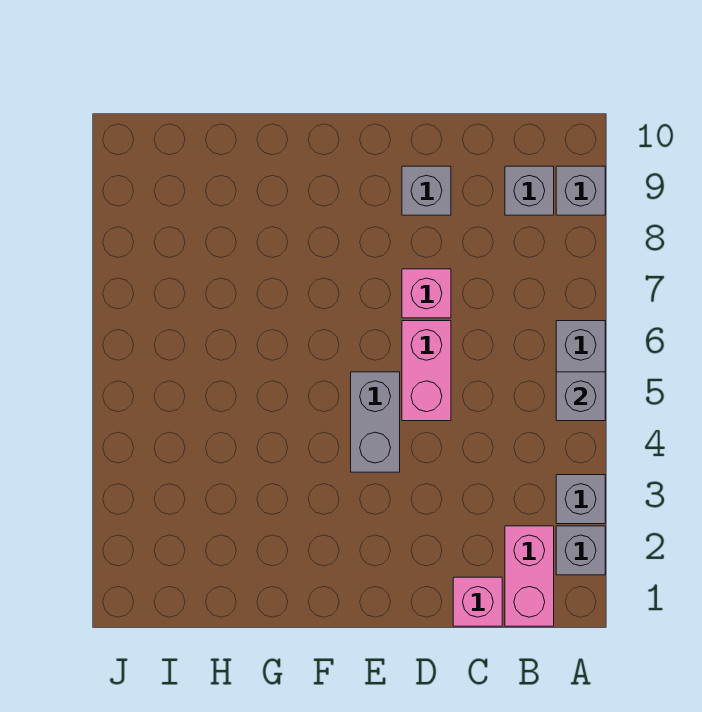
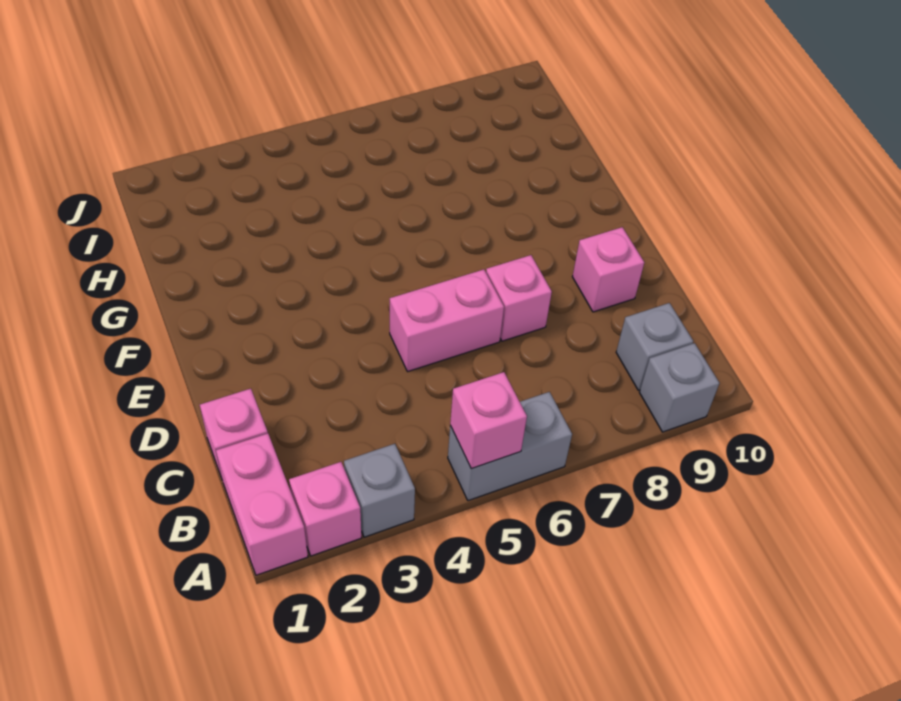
grey brick A2 level 1 -> pink brick A2 level 1
grey brick A5 level 2 -> pink brick A5 level 2
pink brick B1:B2 level 1 -> pink brick A1:B1 level 1
grey brick D9 level 1 -> pink brick D9 level 1
grey brick E4:E5 level 1 -> none

